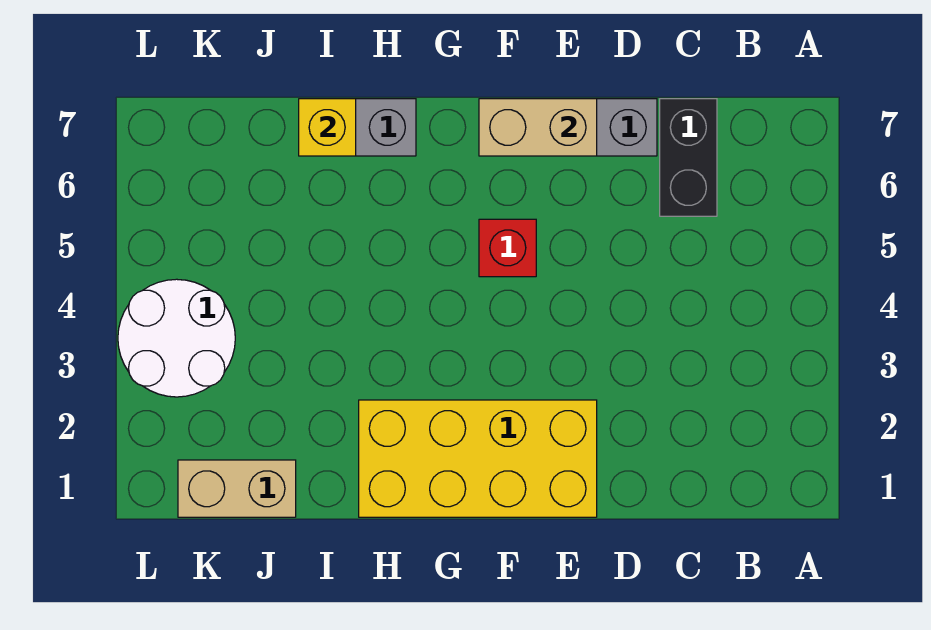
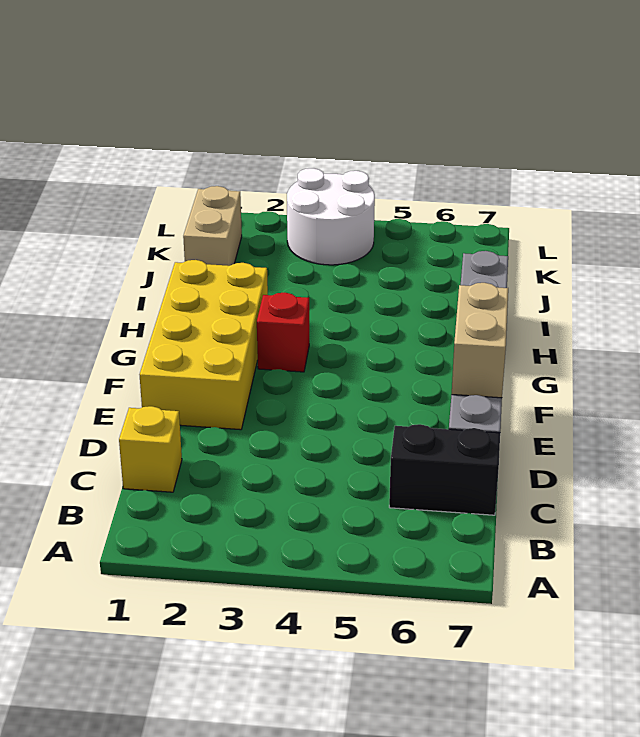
red brick F5 level 1 -> red brick G3 level 1
yellow brick I7 level 2 -> yellow brick C1 level 1

